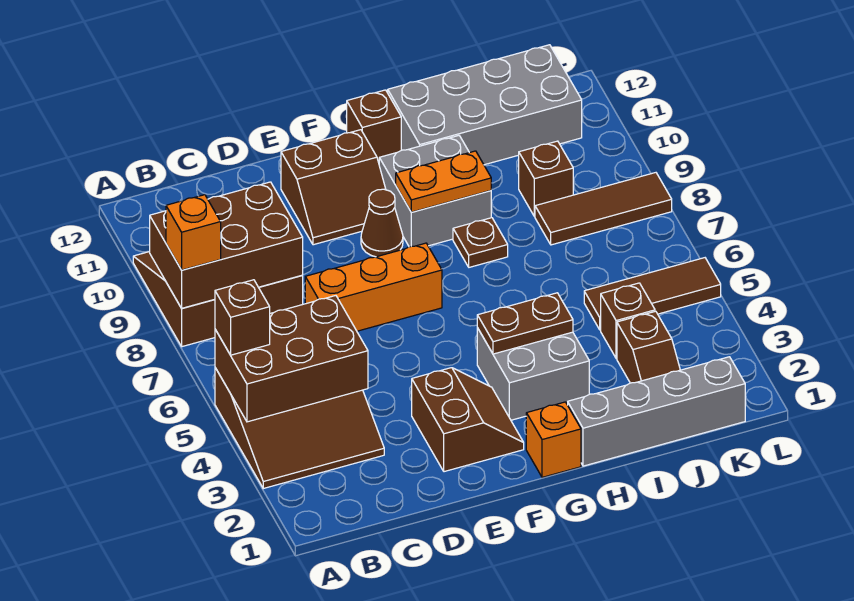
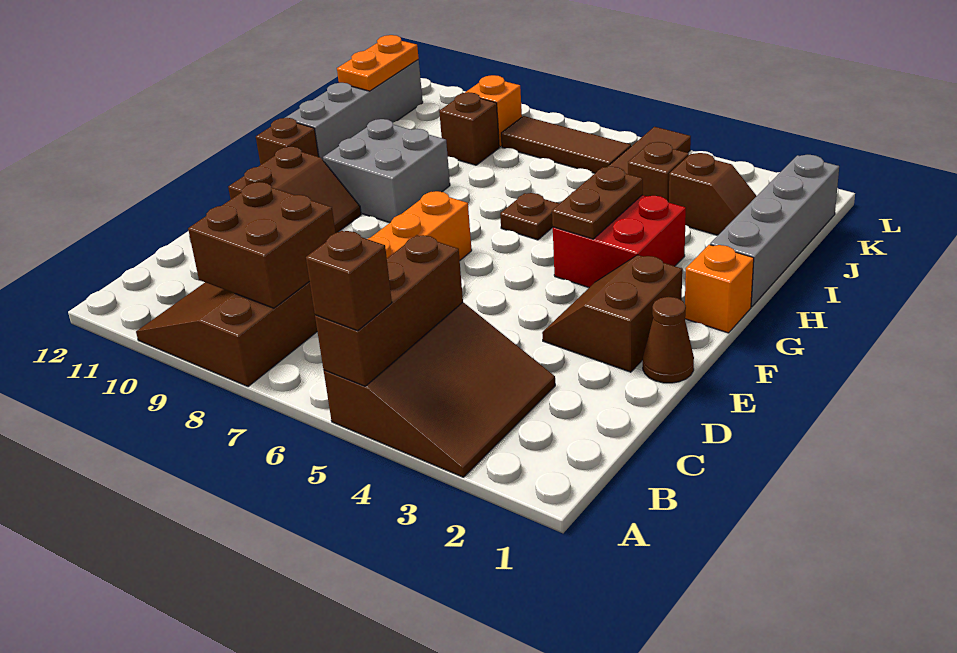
brown brick A4:C5 level 2 -> brown brick A5:C5 level 2
brown brick A8:C9 level 2 -> brown brick B8:C9 level 2
orange brick A8 level 3 -> orange brick K9 level 1
brown slope E2:F3 level 1 top E -> brown slope E2:F3 level 1 top 2
brown cone F9 level 1 -> brown cone E1 level 1
grey brick G3:H4 level 1 -> red brick G3:H4 level 1
orange plate G9:H9 level 2 -> orange plate J12:K12 level 2
brown plate H8 level 1 -> brown plate H6 level 1
grey brick H11:K12 level 1 -> grey brick H12:K12 level 1
brown tile J8:L8 level 1 -> brown tile K6:K8 level 1

